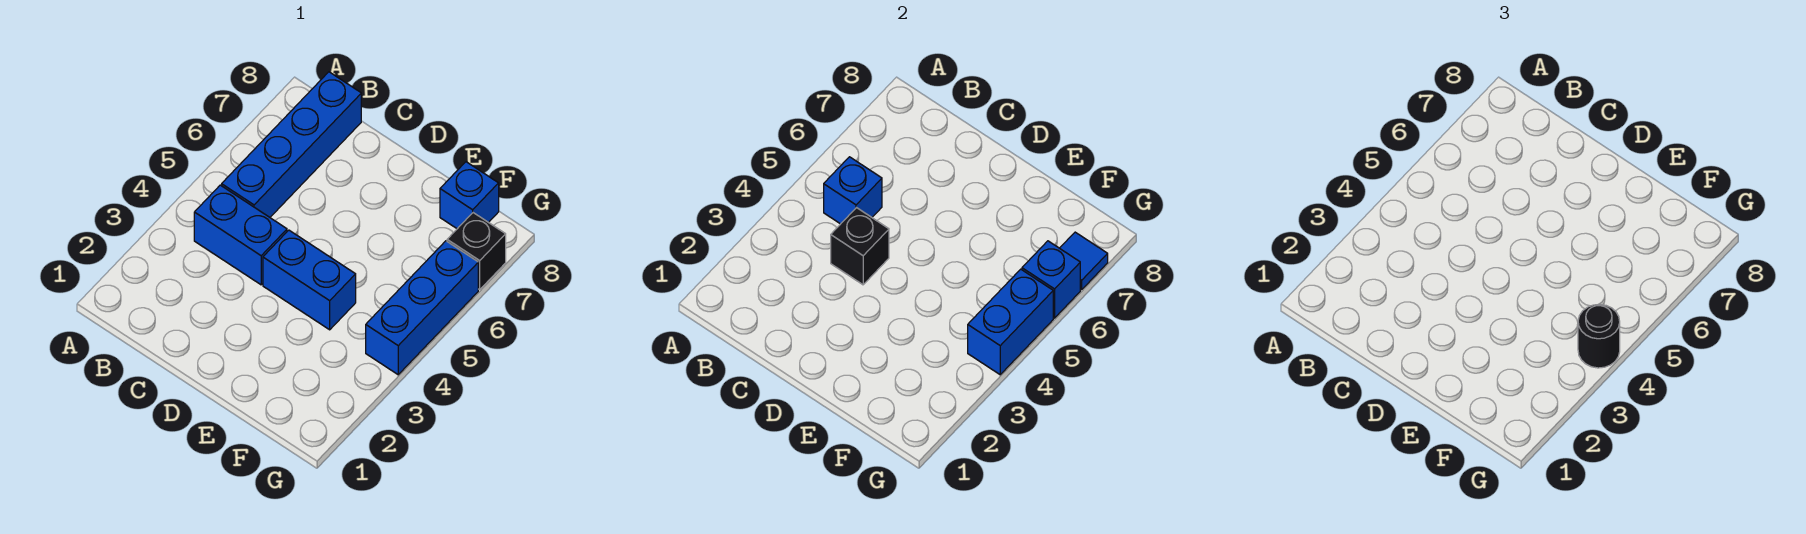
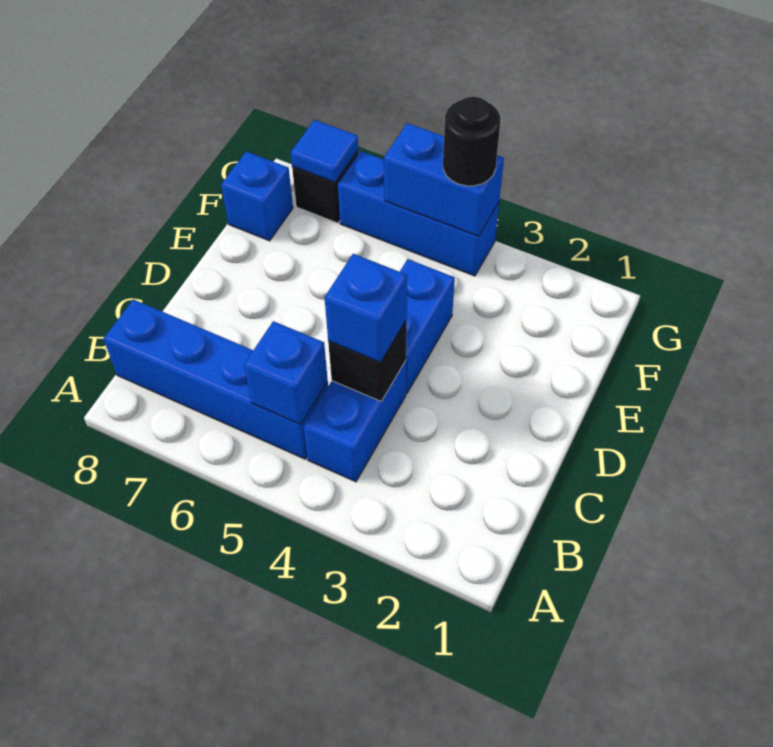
blue brick G6 level 2 -> blue brick C4 level 3

